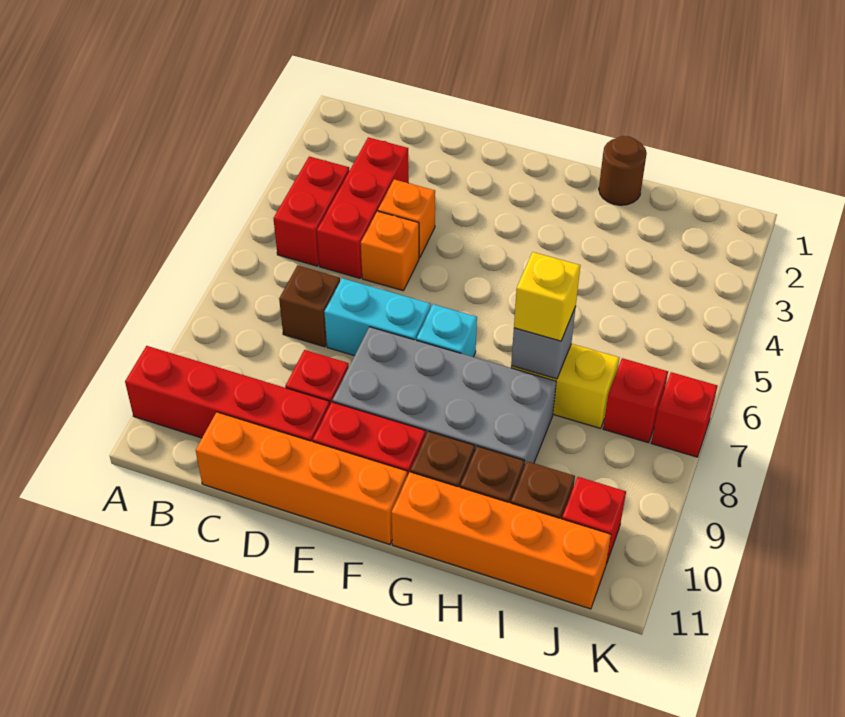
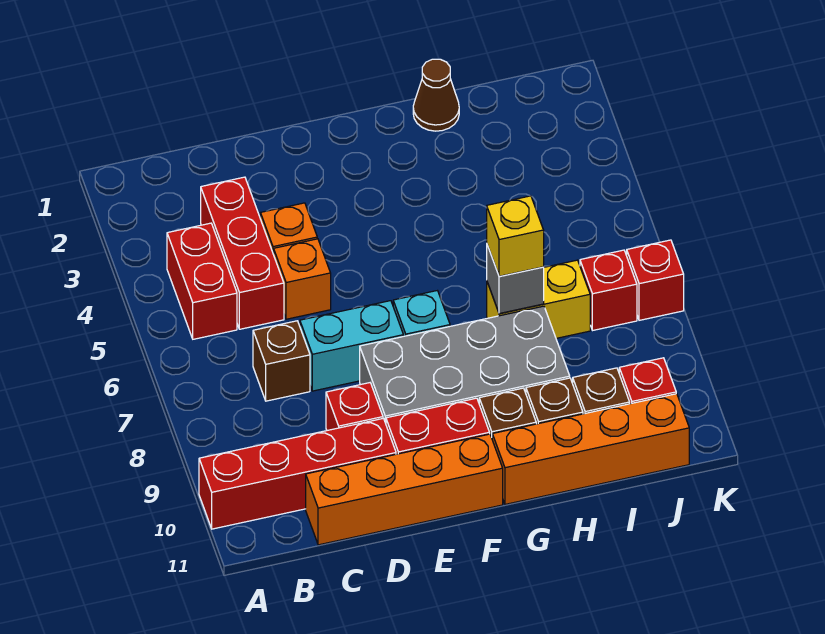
brown round brick H1 level 1 -> brown cone H1 level 1

